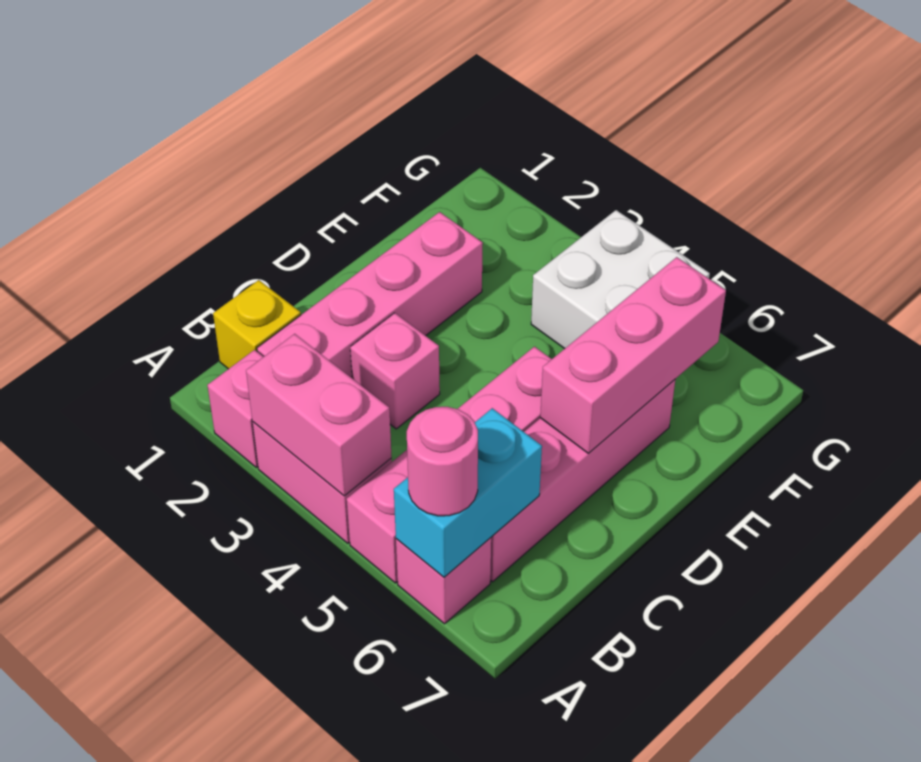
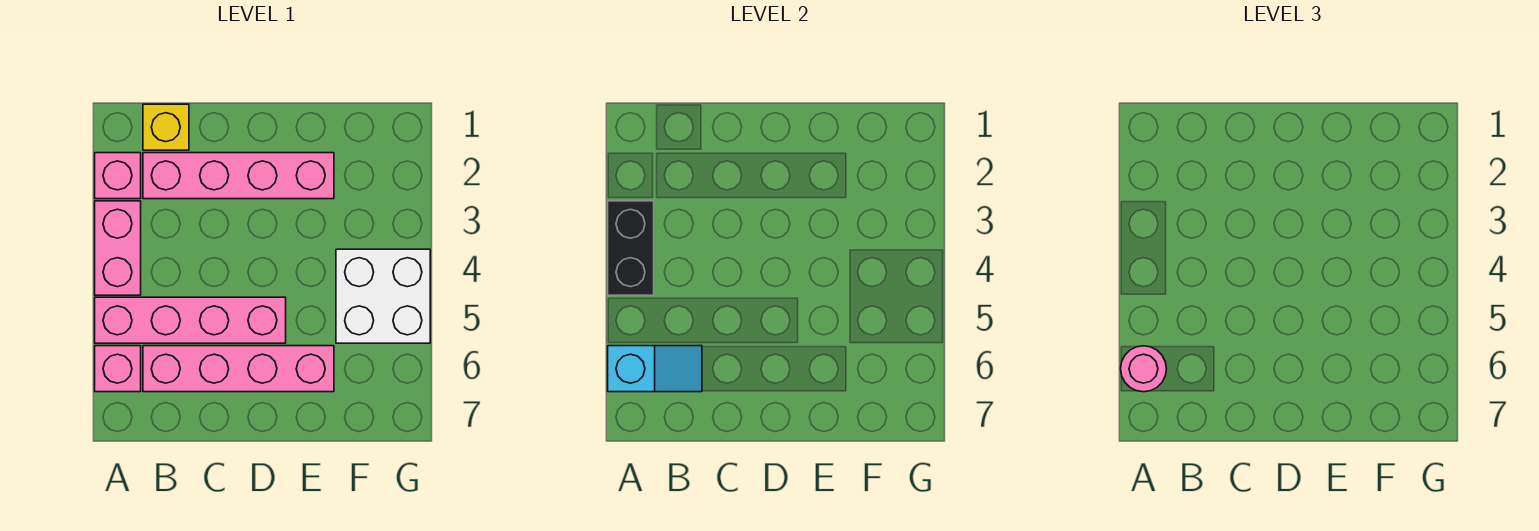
pink brick A3:A4 level 2 -> black brick A3:A4 level 2
cyan brick A6:B6 level 2 -> cyan slope A6:B6 level 2 top A
pink brick C3 level 1 -> none
pink brick D6:F6 level 2 -> none

